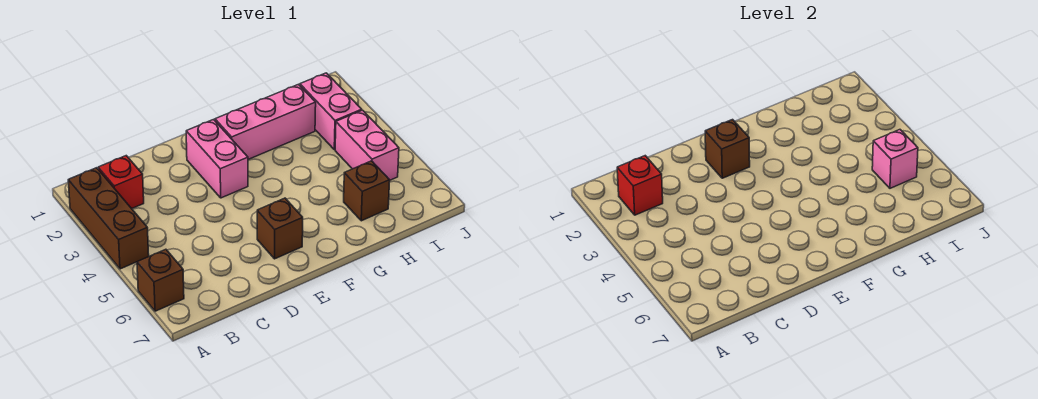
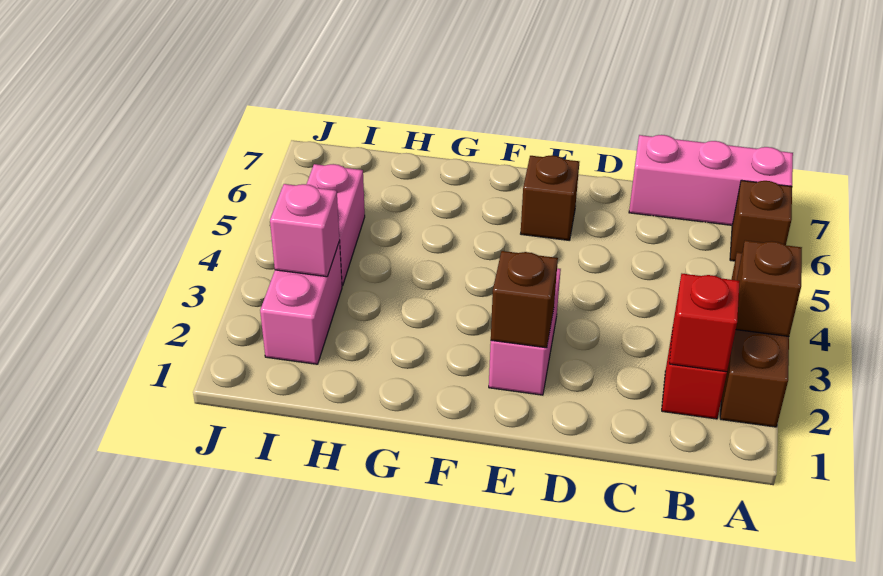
pink brick F2:H2 level 1 -> pink brick A7:C7 level 1
brown brick H6 level 1 -> brown brick A3 level 2
pink brick I5 level 2 -> pink brick I3 level 2

